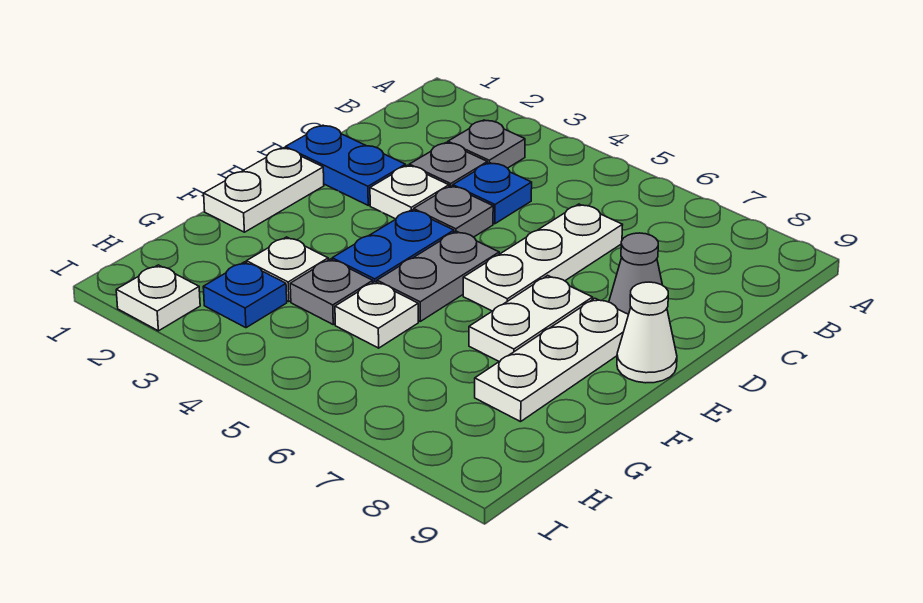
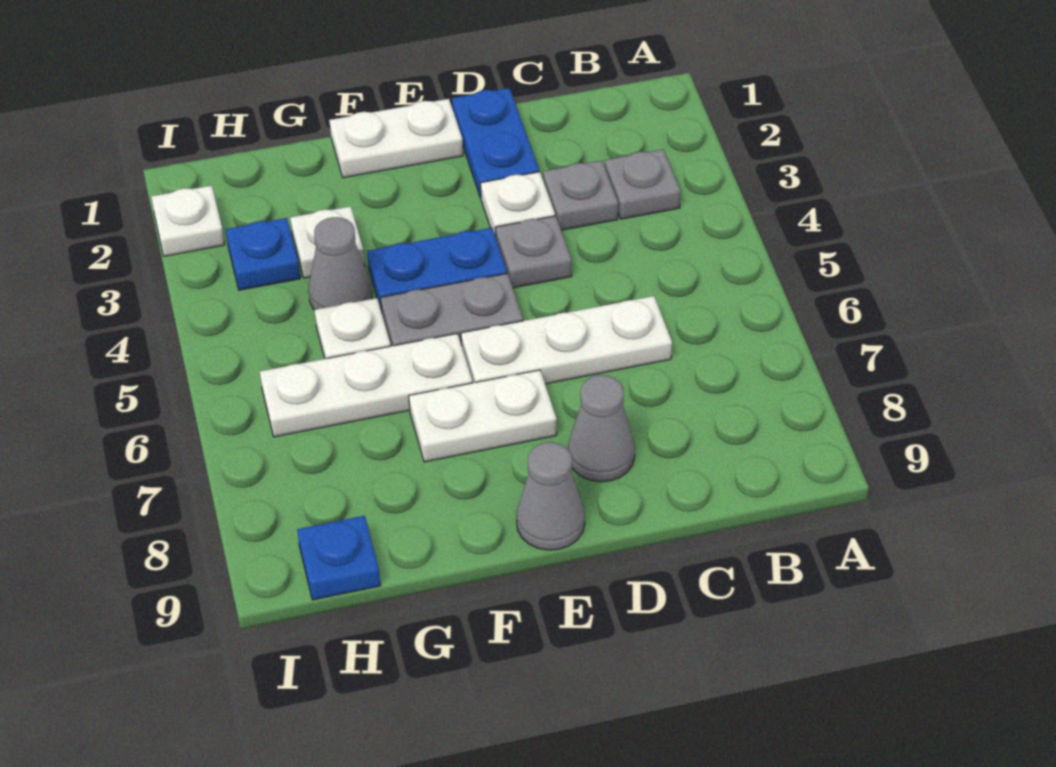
blue plate C4 level 1 -> blue plate H9 level 1
white plate E8:G8 level 1 -> white plate F6:H6 level 1
white cone E9 level 1 -> grey cone E9 level 1
grey plate G4 level 1 -> grey cone G4 level 1

